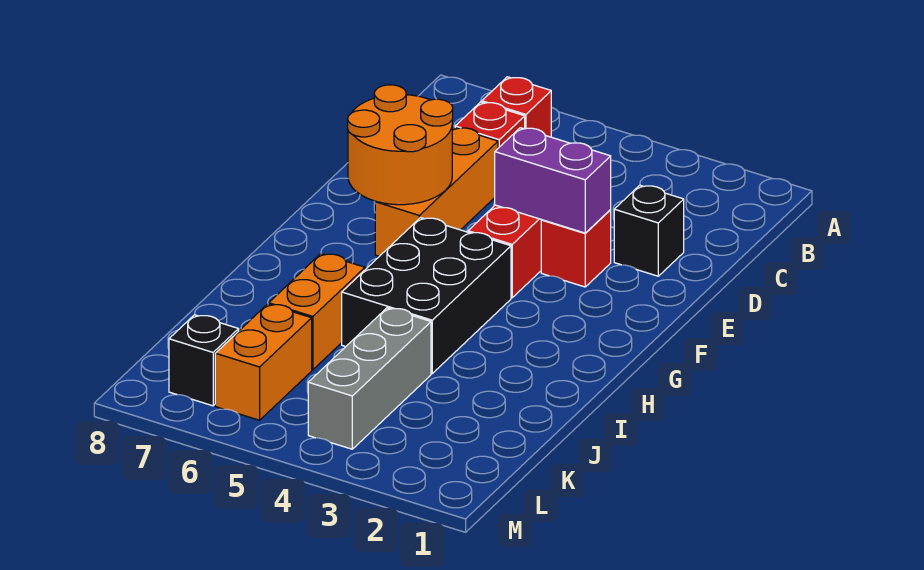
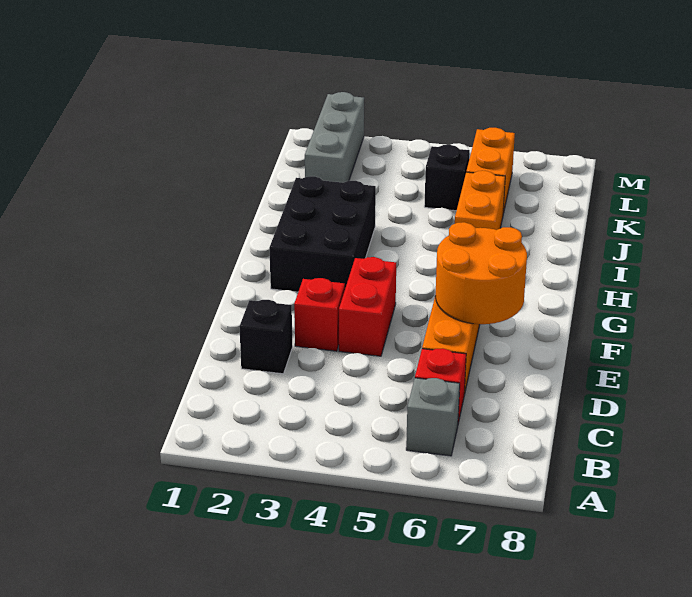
red brick B6 level 1 -> grey brick B6 level 1
purple brick E3:E4 level 2 -> none
black brick G4:I5 level 1 -> black brick G2:I3 level 1
grey brick J4:L4 level 1 -> grey brick K2:M2 level 1
black brick L7 level 1 -> black brick K5 level 1

